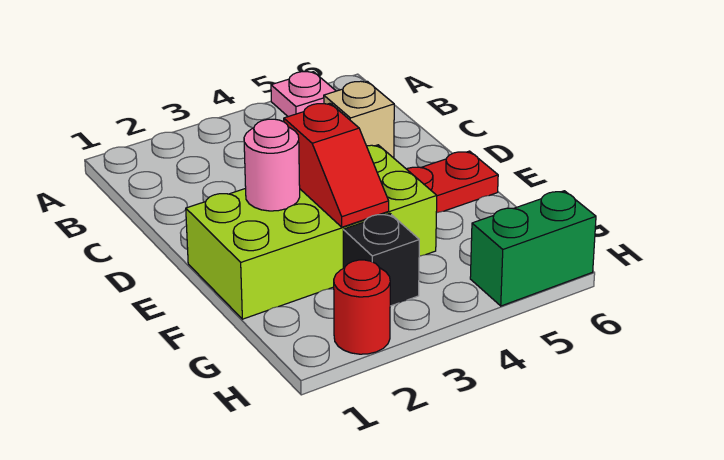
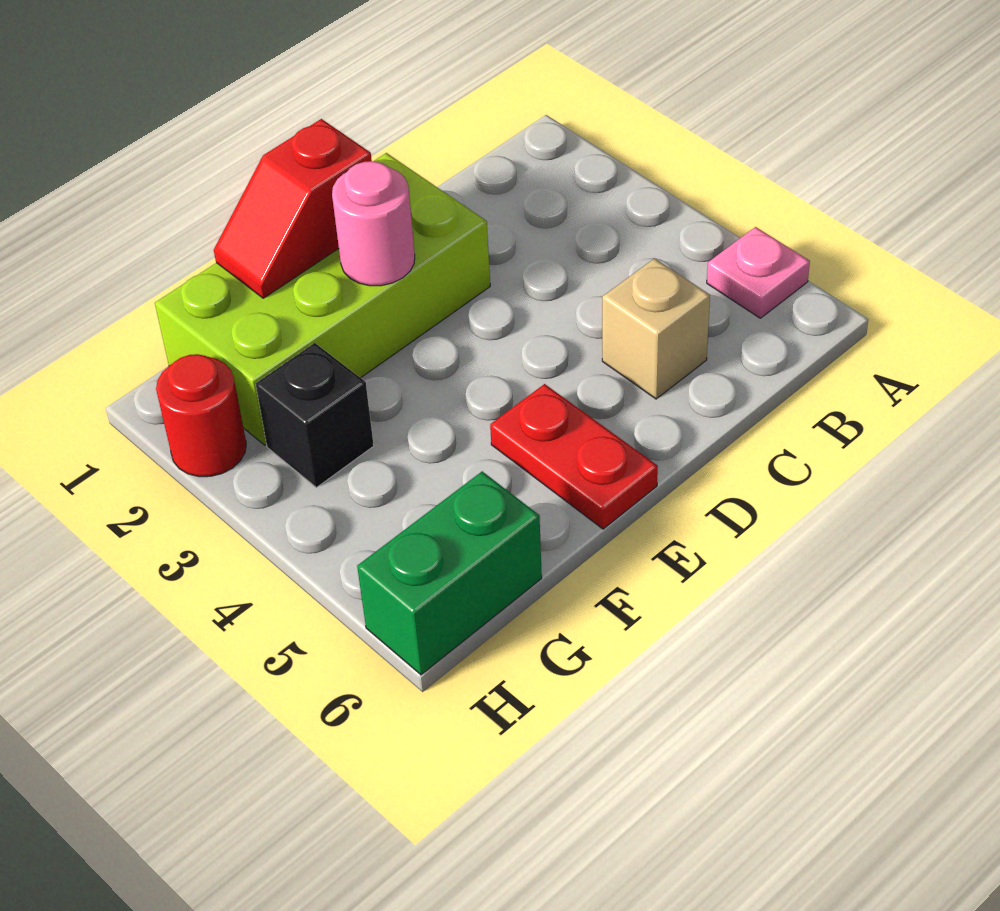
lime brick E1:F4 level 1 -> lime brick D1:G2 level 1
red slope E3:F3 level 2 top E -> red slope E1:F1 level 2 top E
green brick H5:H6 level 1 -> green brick G6:H6 level 1

